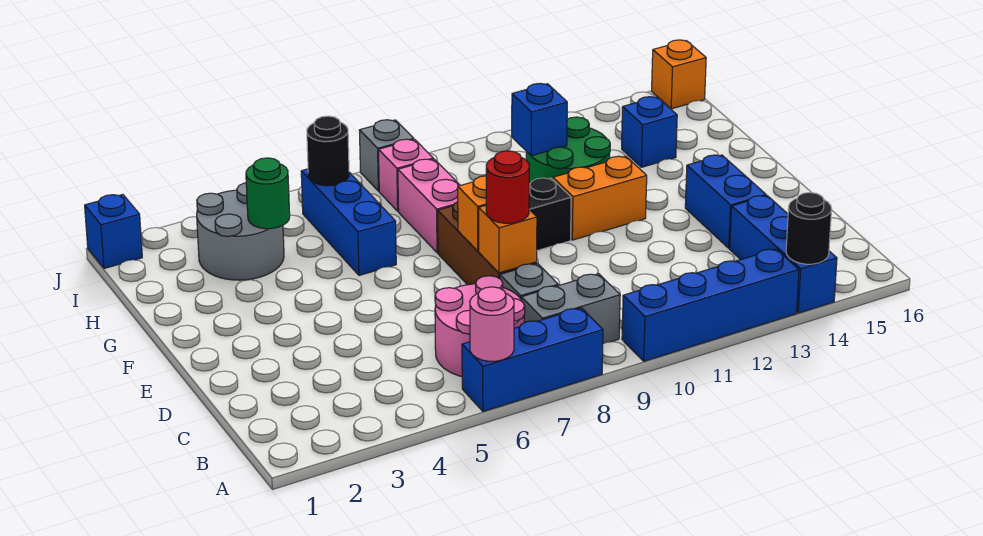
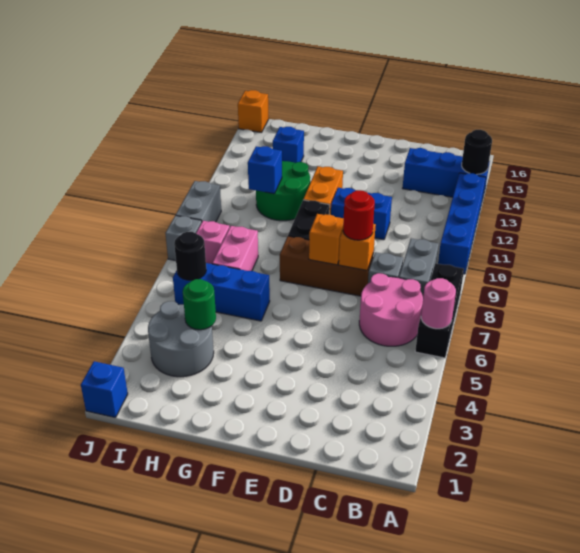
blue brick A6:A8 level 1 -> black brick A6:A8 level 1
blue brick D14:E14 level 1 -> blue brick D11:E11 level 1
pink brick G8:H8 level 1 -> pink brick H7:H8 level 1
none -> grey brick J9:J10 level 1

